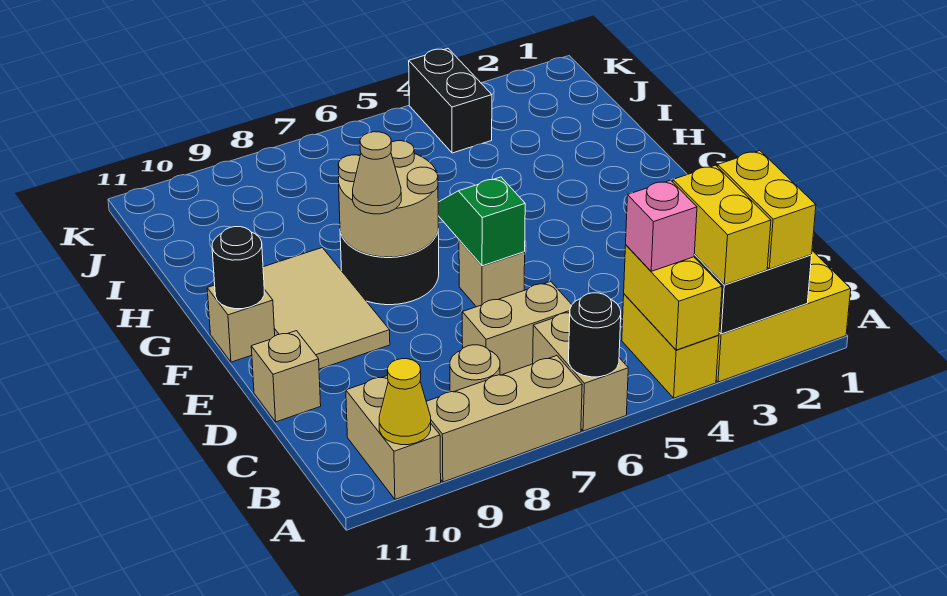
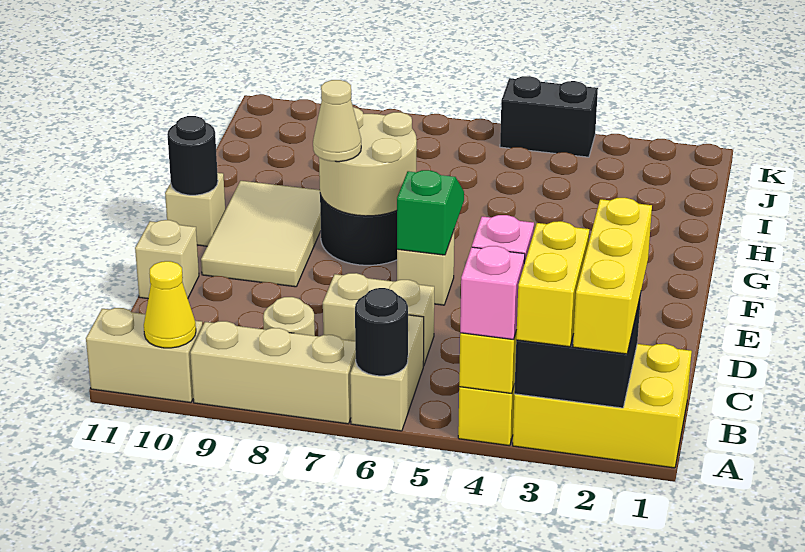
yellow brick A2:B2 level 3 -> yellow brick A2:C2 level 3
none -> pink brick A4 level 3
tan brick A10:B10 level 1 -> tan brick A10:A11 level 1
black brick J4:K4 level 1 -> black brick K4:K5 level 1

